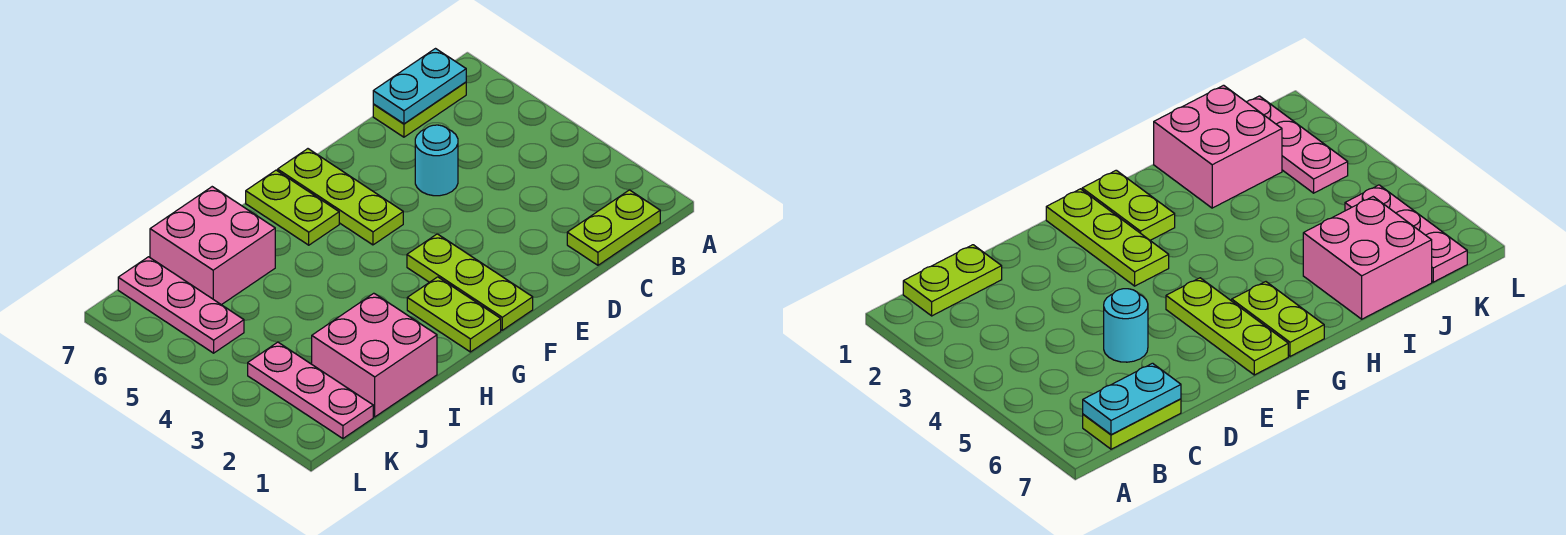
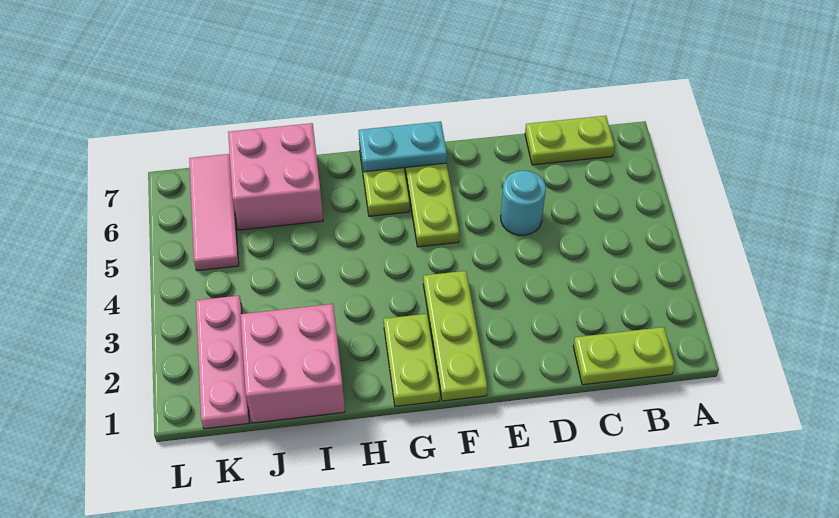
cyan plate B7:C7 level 2 -> cyan plate F7:G7 level 2
pink plate K5:K7 level 1 -> pink tile K5:K7 level 1

